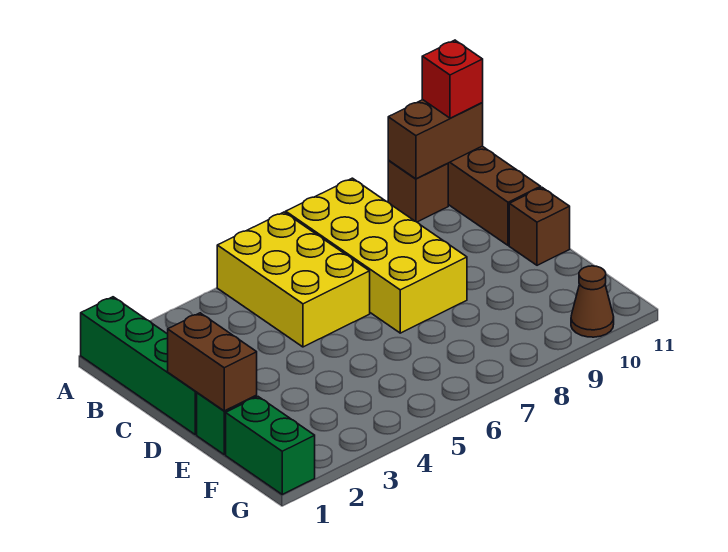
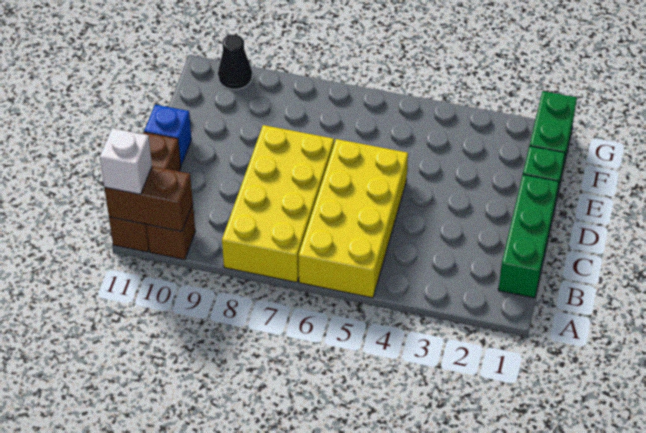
green brick A1:D1 level 1 -> green brick B1:D1 level 1
yellow brick A5:C6 level 1 -> yellow brick A5:D6 level 1
red brick A11 level 3 -> white brick A11 level 3
brown brick D1:E1 level 2 -> none
brown brick D11 level 1 -> blue brick D11 level 1
brown cone G10 level 1 -> black cone G10 level 1

